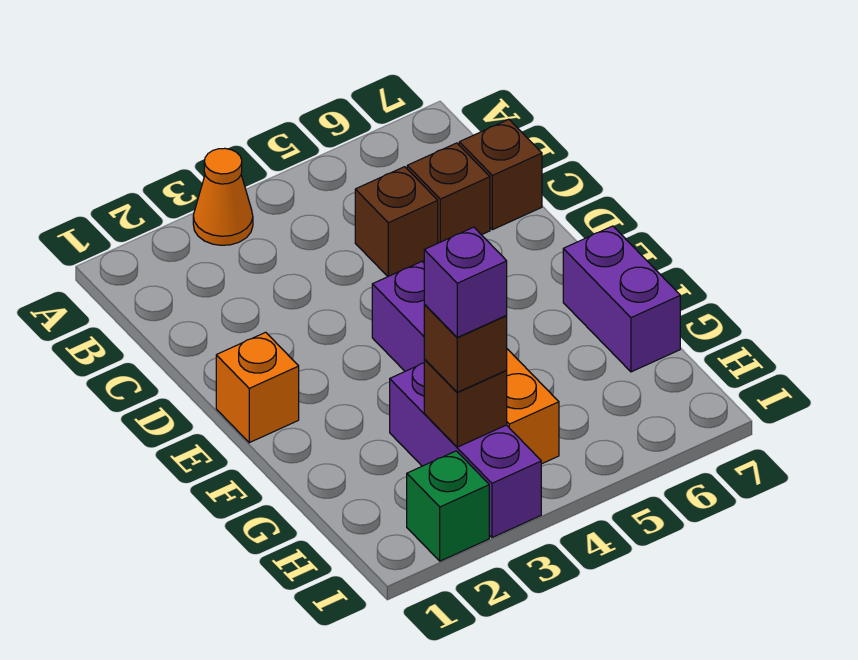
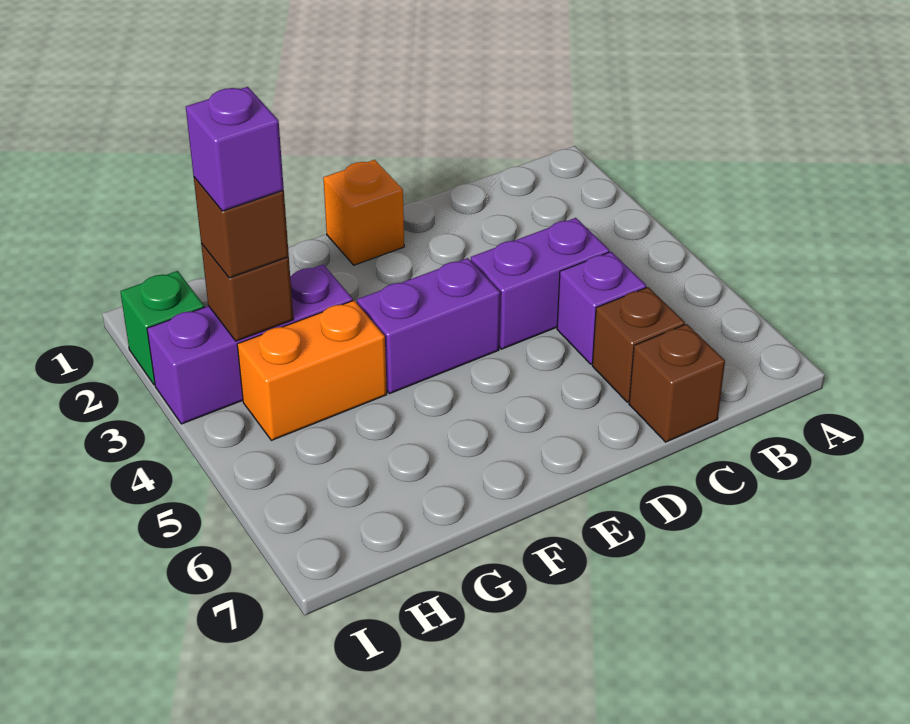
orange cone A3 level 1 -> none
brown brick C5 level 1 -> purple brick C5 level 1
purple brick F7:G7 level 1 -> purple brick C4:D4 level 1

